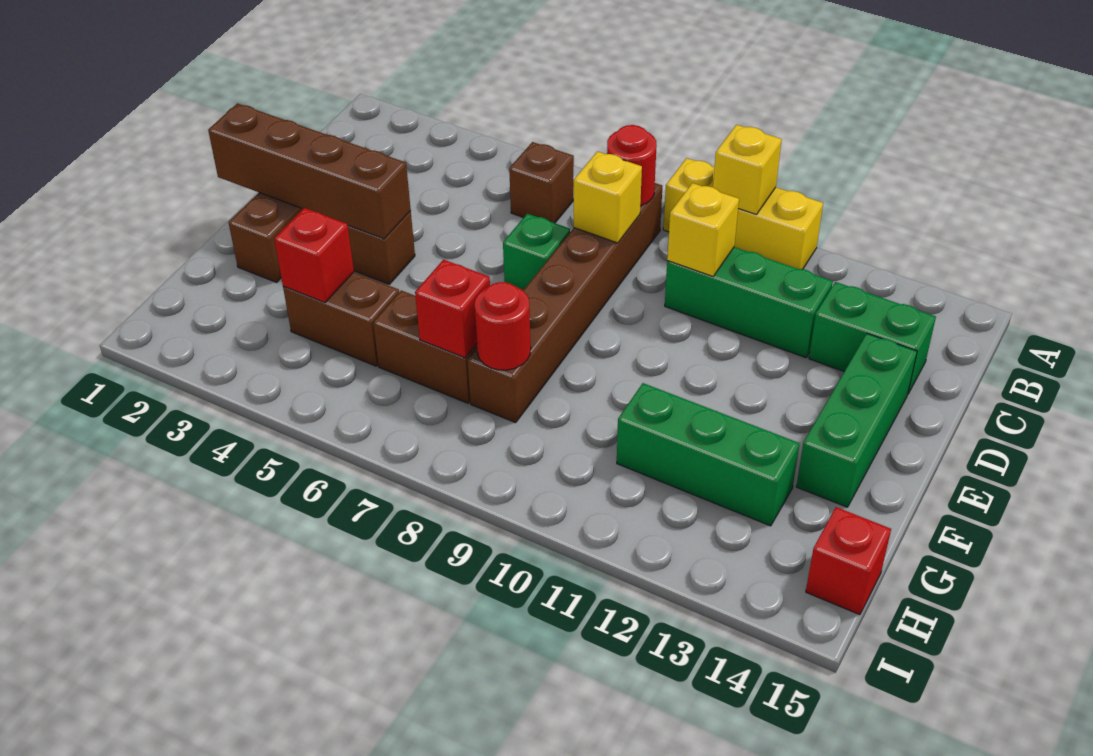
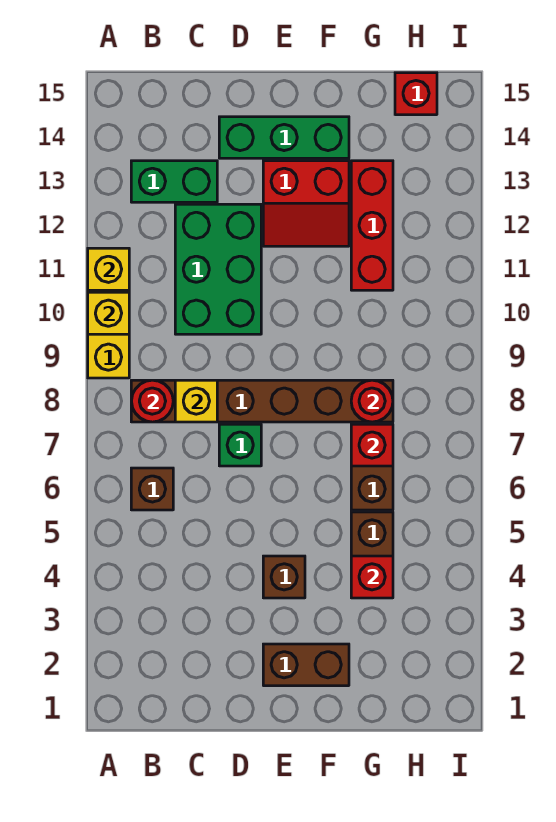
green brick C10:C12 level 1 -> green brick C10:D12 level 1
yellow brick C10 level 2 -> yellow brick A11 level 2
green brick C13:C14 level 1 -> green brick B13:C13 level 1
brown brick E1:E4 level 2 -> none
none -> red slope E12:F13 level 1 top 13
green brick G11:G13 level 1 -> red brick G11:G13 level 1

